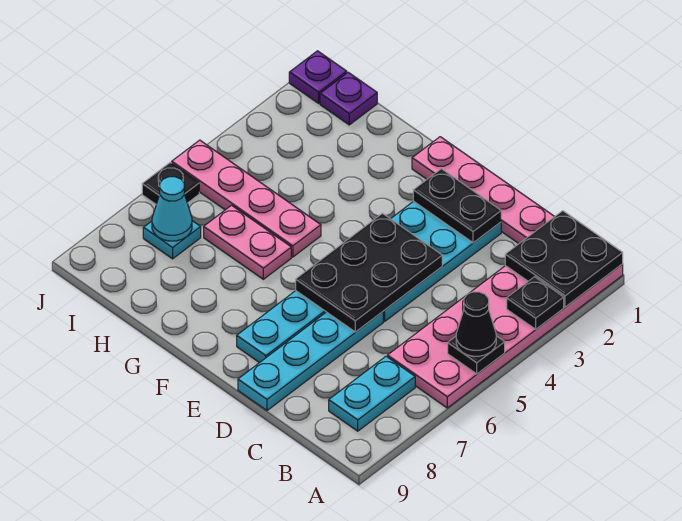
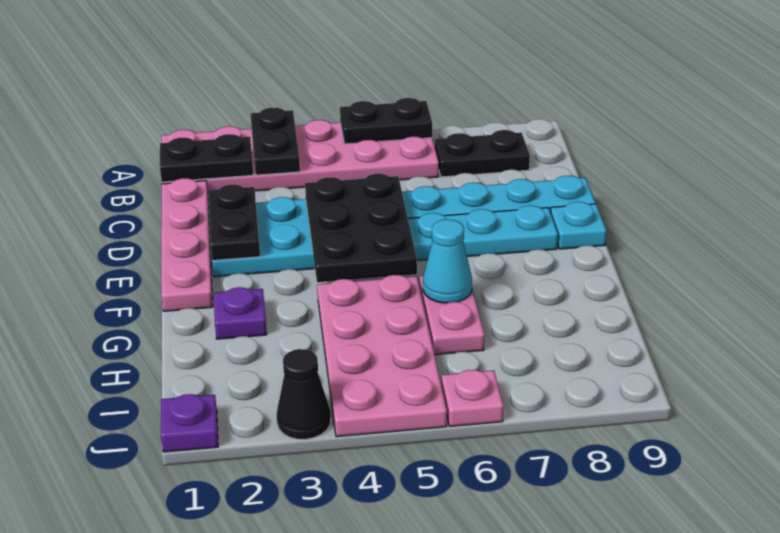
black plate A1:B2 level 2 -> black plate B1:B2 level 2
black plate A3 level 2 -> black plate A3:B3 level 2
black plate A5 level 2 -> black plate A5:A6 level 2
black cone A5 level 3 -> black cone J3 level 1
cyan plate B7:B8 level 1 -> black plate B7:B8 level 1
black plate D4:E6 level 2 -> black plate D4:F5 level 2
pink plate G5:J5 level 1 -> pink plate G4:J5 level 1
purple plate I1 level 1 -> purple plate G2 level 1
cyan plate I7 level 1 -> cyan plate E9 level 1
cyan cone I7 level 2 -> cyan cone G6 level 2
black plate J6 level 1 -> pink plate J6 level 1

